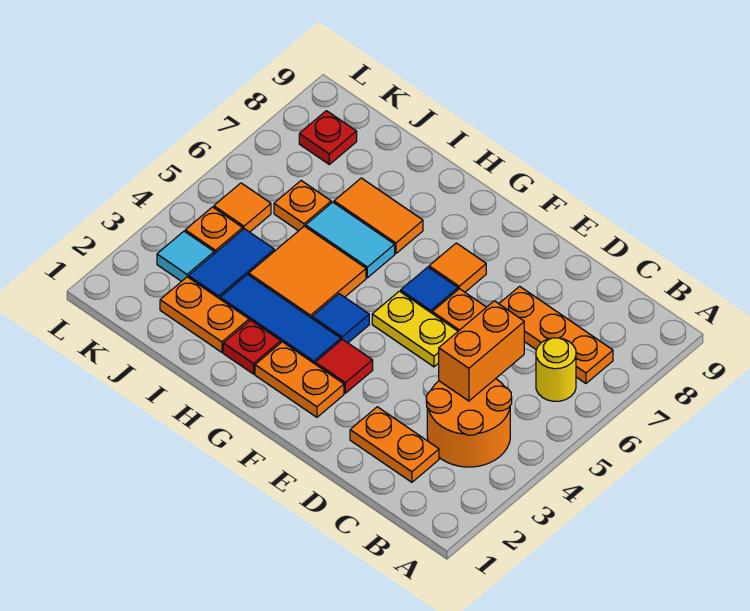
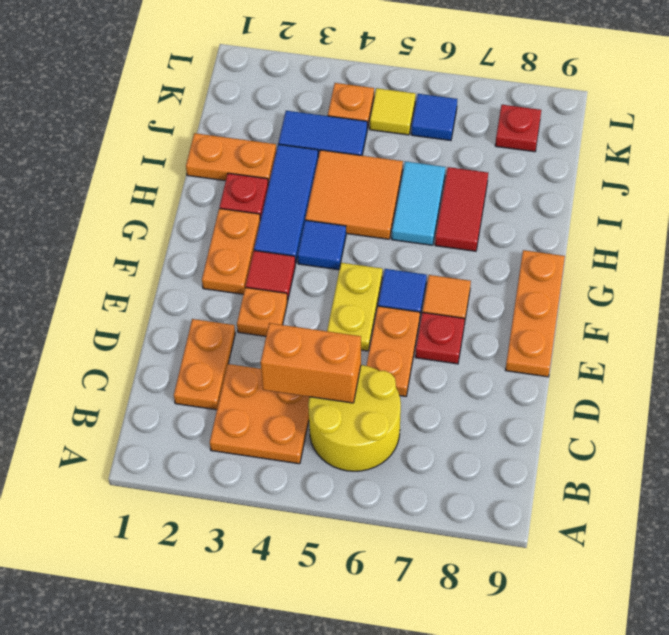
orange round brick B3:C4 level 1 -> orange plate B3:C4 level 1
yellow round brick B6 level 1 -> yellow round brick B5:C6 level 1
orange plate B7:D7 level 1 -> orange plate E9:G9 level 1
none -> red plate E7 level 1
orange tile H7:I7 level 1 -> red tile H7:I7 level 1
orange plate I2:J2 level 1 -> orange plate I1:I2 level 1
orange plate J6 level 1 -> orange plate E3 level 1
cyan tile K3 level 1 -> none
orange tile K5 level 1 -> yellow tile K5 level 1
none -> blue tile K6 level 1

